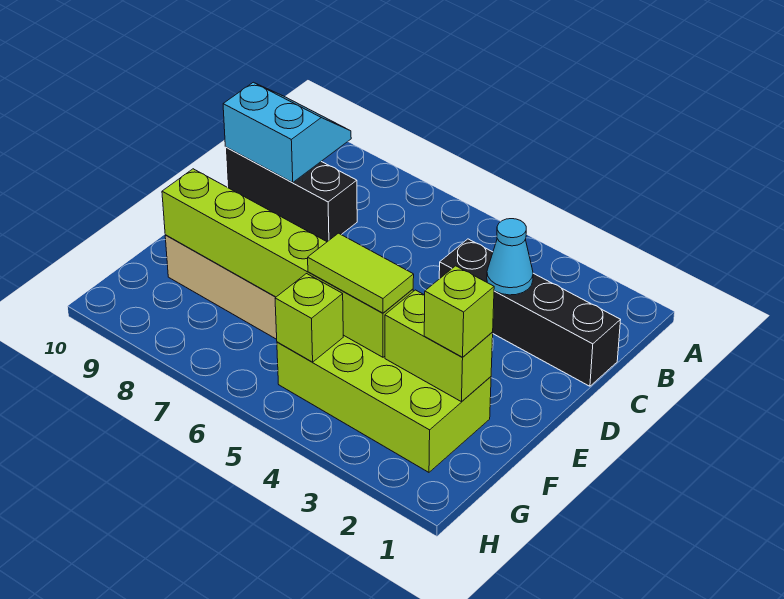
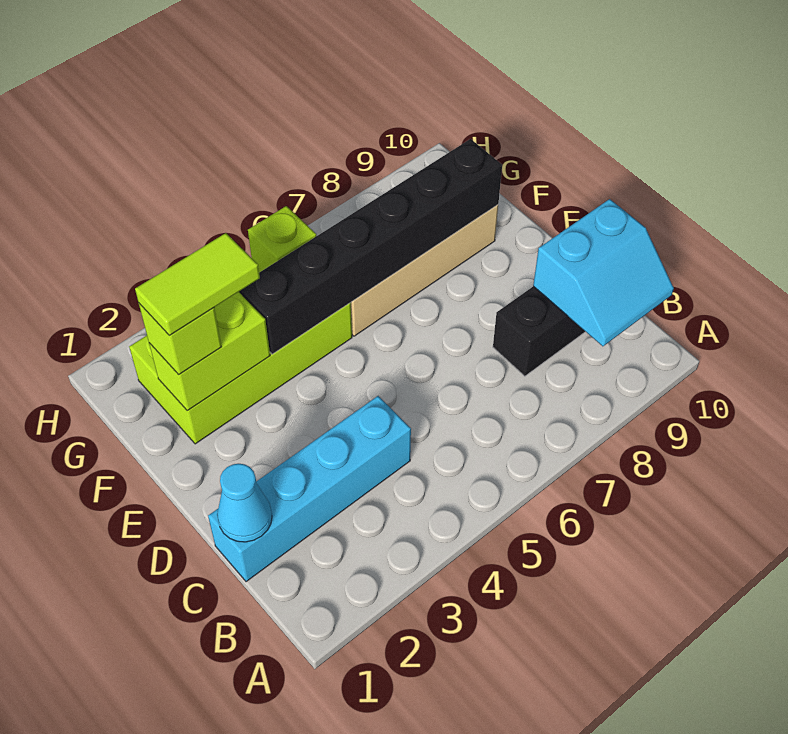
black brick C1:C4 level 1 -> cyan brick C1:C4 level 1
cyan cone C3 level 2 -> cyan cone C1 level 2
lime brick F4:F9 level 2 -> black brick F4:F9 level 2
lime tile F4:F5 level 3 -> lime tile F2:F3 level 4

